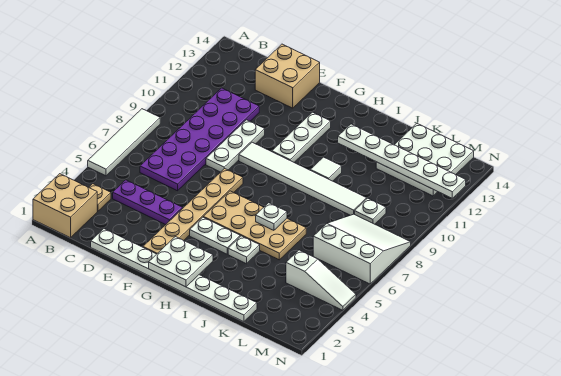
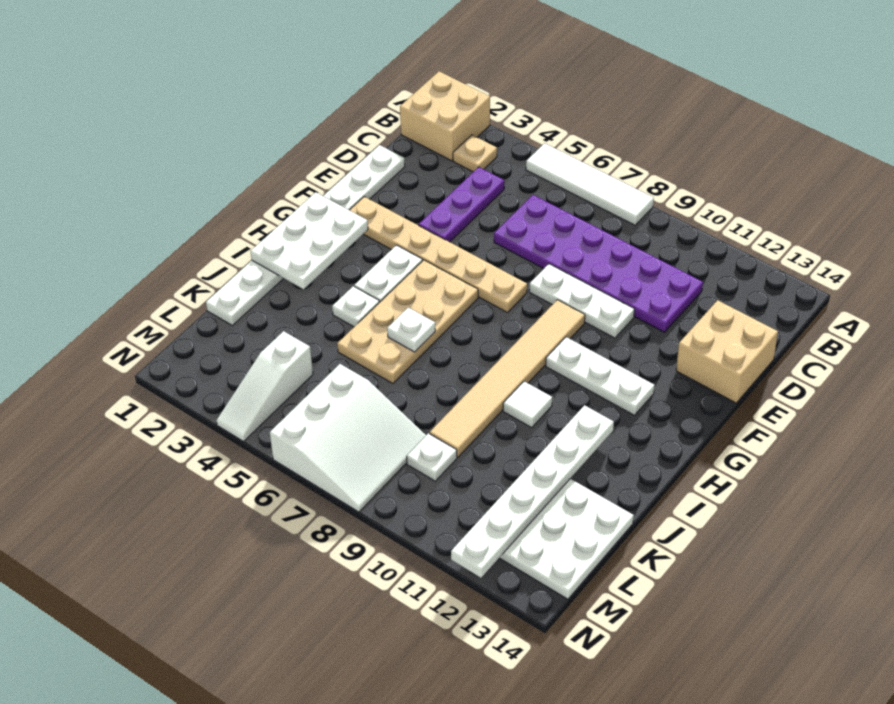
white tile F9:K9 level 1 -> tan tile F9:K9 level 1
white plate G1:H2 level 2 -> white plate G1:I2 level 2

